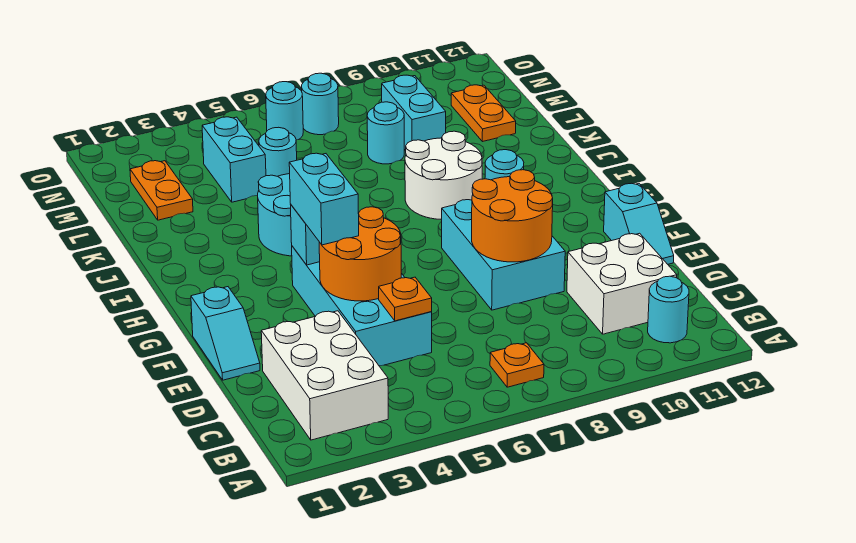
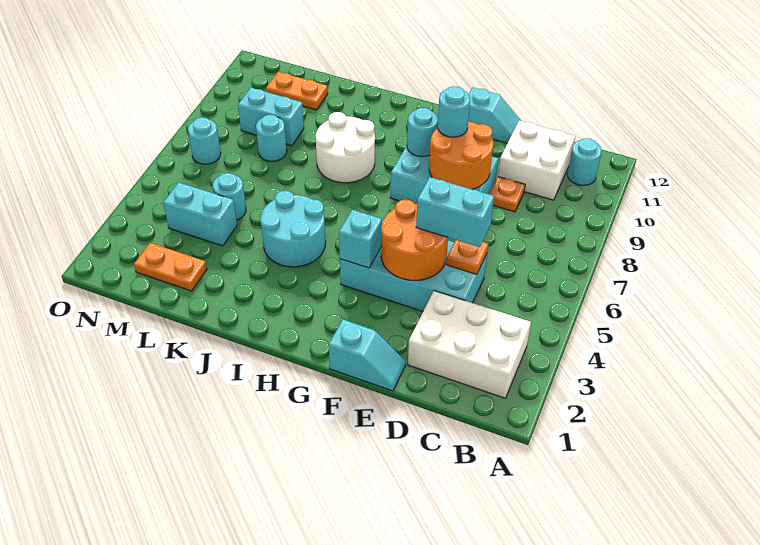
orange plate B7 level 1 -> orange plate D9 level 1
cyan brick F4:G4 level 3 -> cyan brick D5:E5 level 3
cyan round brick N6 level 1 -> cyan round brick F9 level 3

